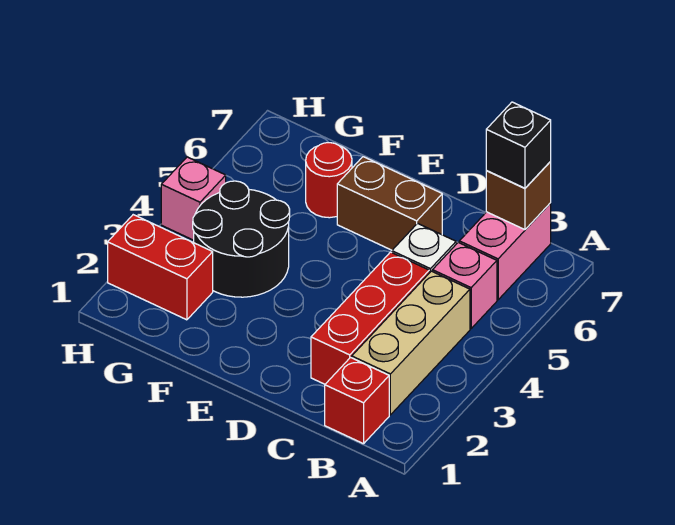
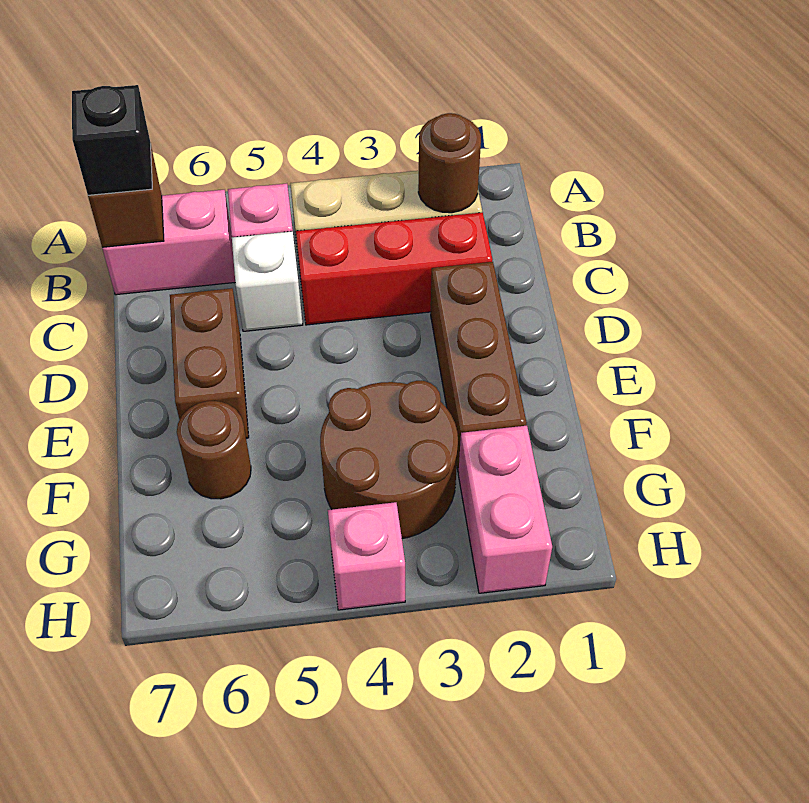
red brick B1 level 1 -> none
none -> brown round brick B2 level 2
none -> brown brick D2:F2 level 1
black round brick F3:G4 level 1 -> brown round brick F3:G4 level 1
red round brick F6 level 1 -> brown round brick F6 level 1
red brick G2:H2 level 1 -> pink brick G2:H2 level 1

